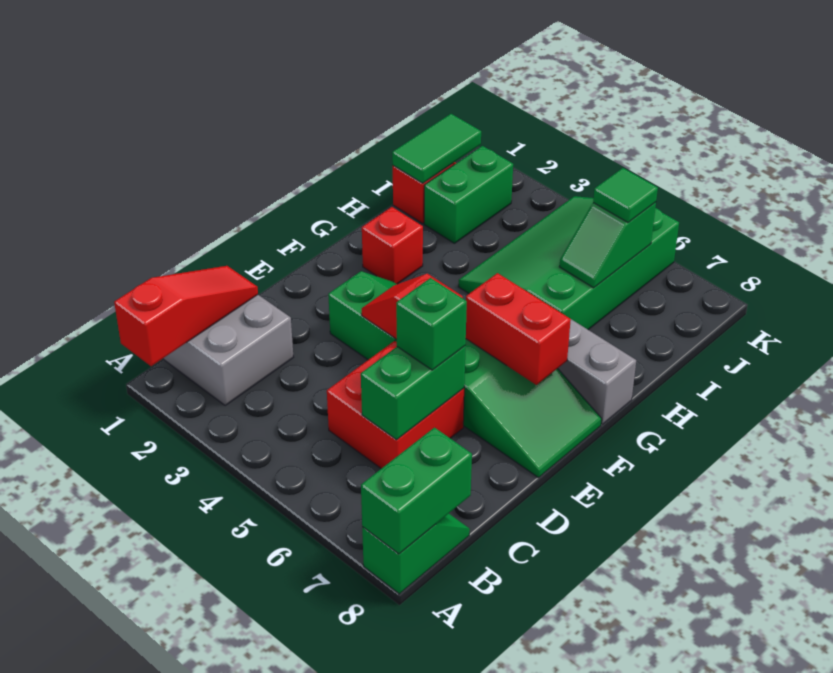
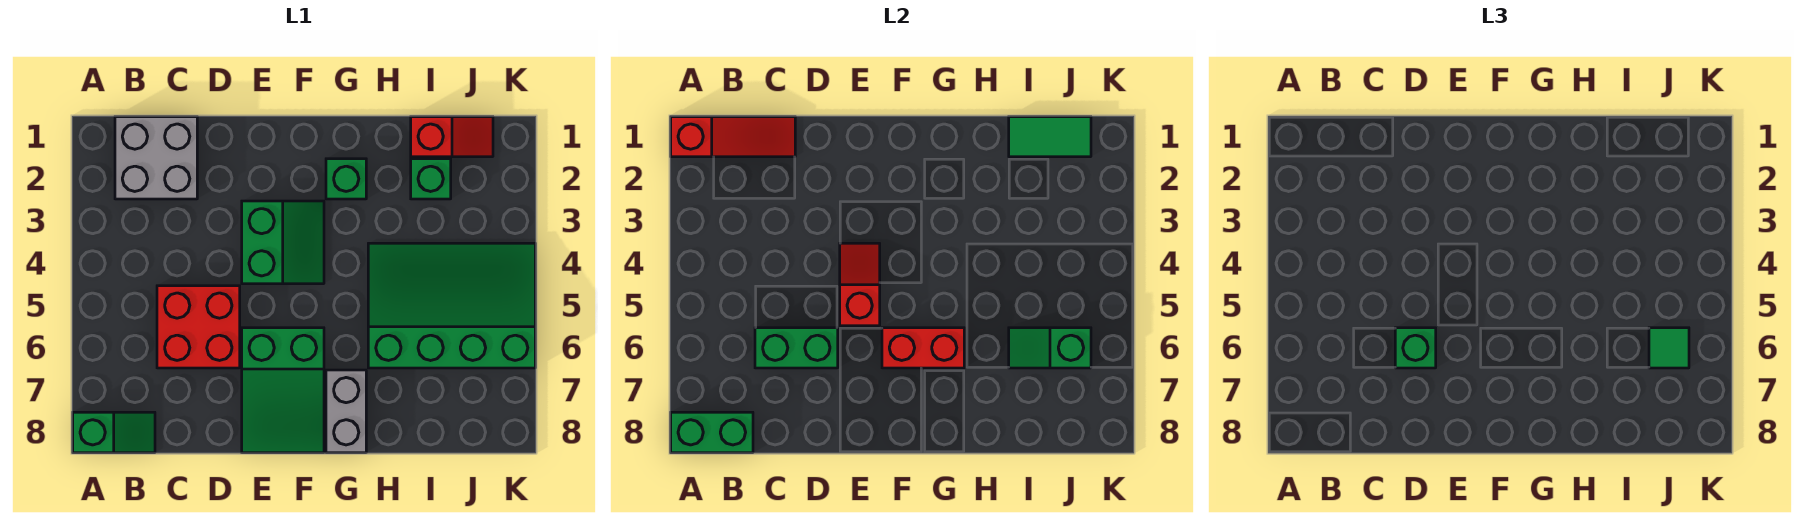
red brick F6:F7 level 2 -> red brick F6:G6 level 2
red brick G2 level 1 -> green brick G2 level 1
green brick I2:J2 level 1 -> green brick I2 level 1

